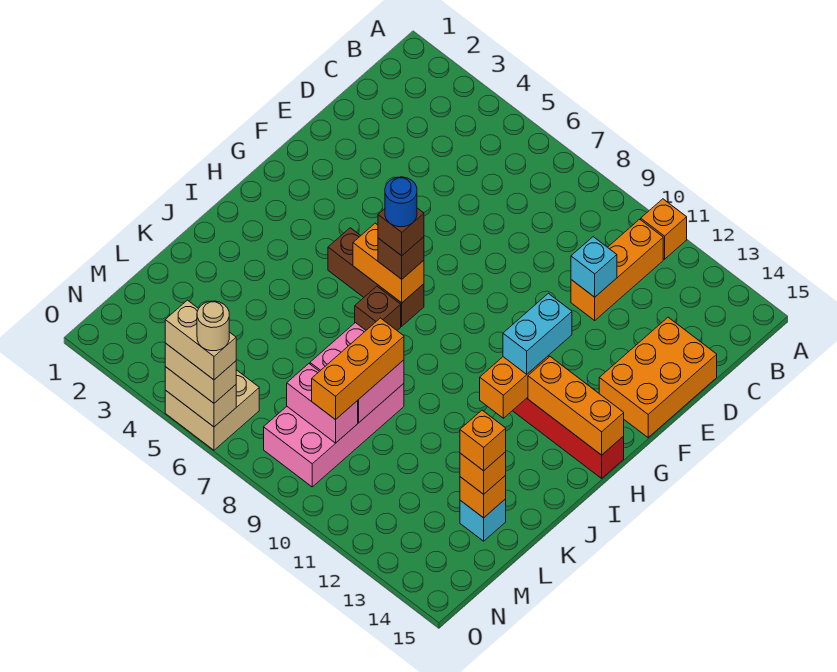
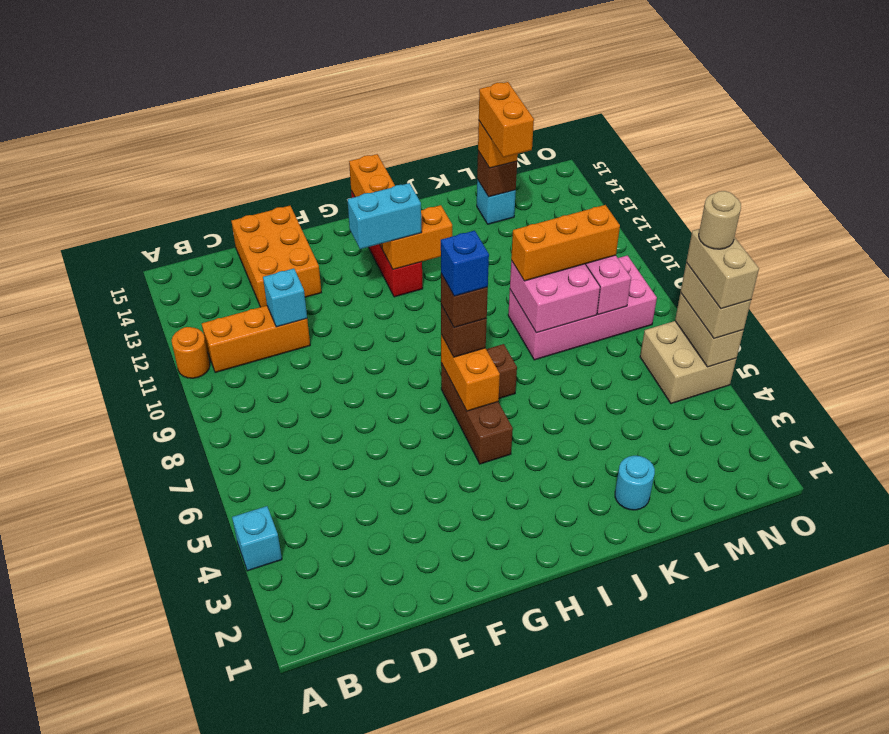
none -> cyan brick A4 level 1
orange brick A11 level 1 -> orange round brick A11 level 1
orange brick D14:F15 level 1 -> orange brick D13:E15 level 1
blue round brick H7 level 5 -> blue brick H7 level 5
none -> cyan round brick K2 level 1
orange brick L14 level 2 -> brown brick L14 level 2
orange brick L14 level 4 -> orange brick L13:L14 level 4

